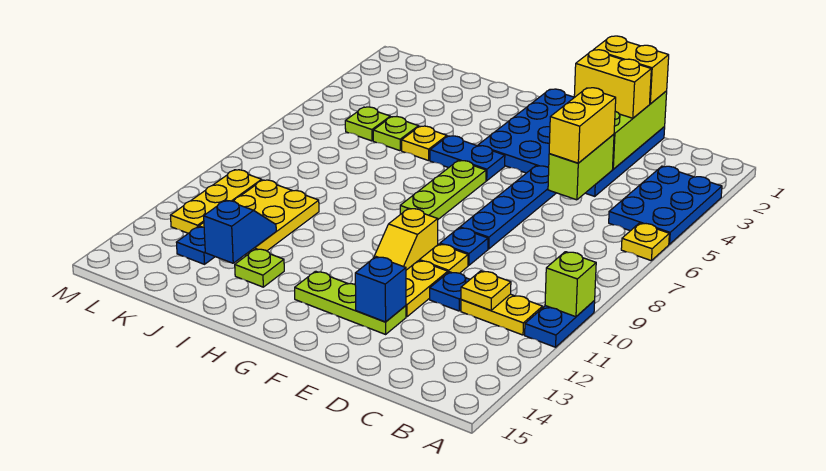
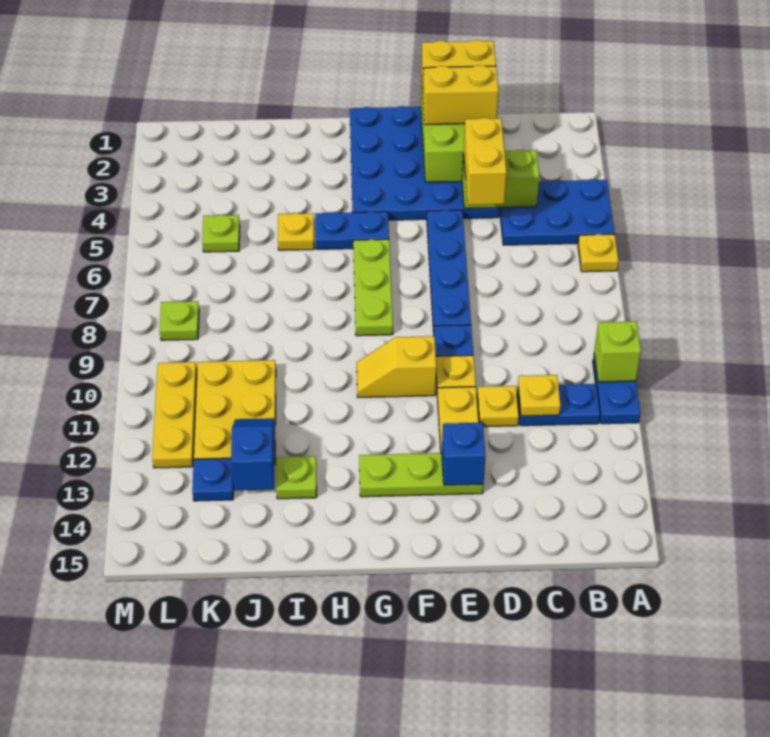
blue plate A3:B5 level 1 -> blue plate A4:C5 level 1
yellow plate B11:C11 level 1 -> blue plate B11:C11 level 1
lime brick D4:D5 level 2 -> lime brick C4:D4 level 2
blue plate D11 level 1 -> yellow plate D11 level 1
yellow slope F10:F11 level 1 top 10 -> yellow slope F10:G10 level 1 top F
lime plate J5 level 1 -> lime plate L8 level 1

